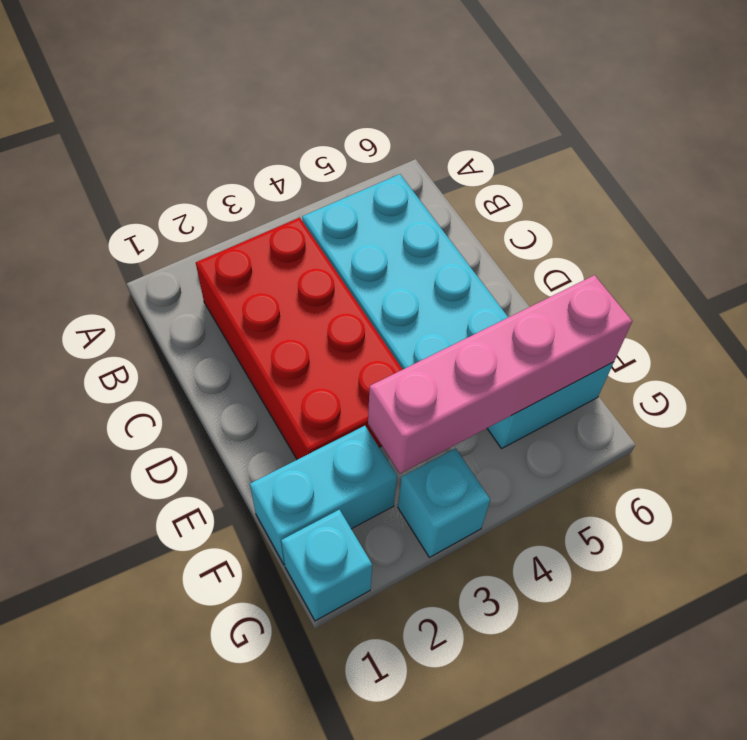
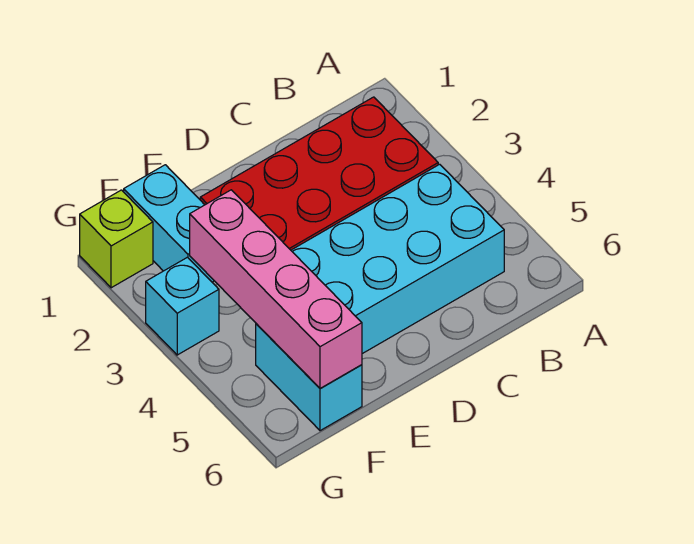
cyan brick G1 level 1 -> lime brick G1 level 1

